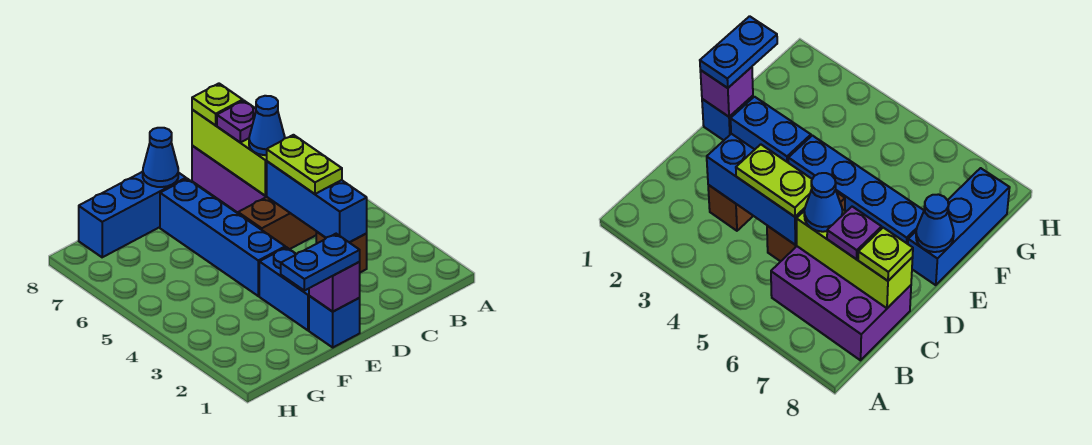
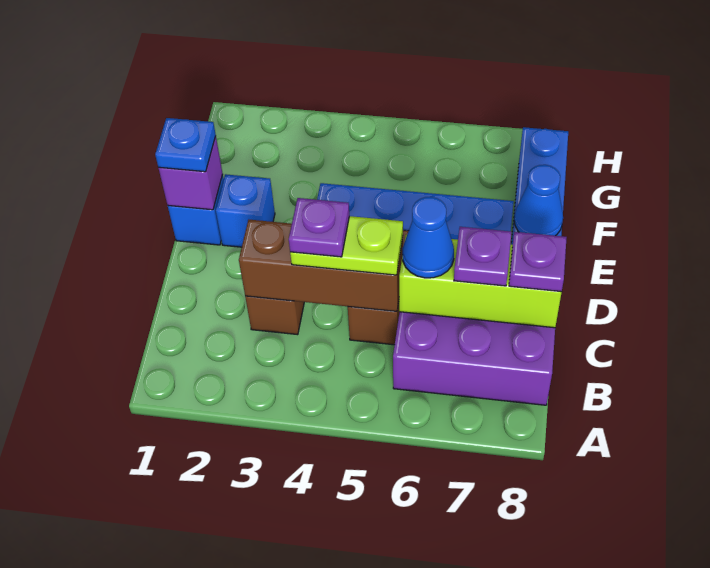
blue brick C3:C5 level 2 -> brown brick C3:C5 level 2
none -> purple plate C4 level 4
lime plate C8 level 3 -> purple plate C8 level 3
blue plate E1:F1 level 3 -> blue plate E1 level 3
blue brick E2:E3 level 1 -> blue brick E2 level 1

